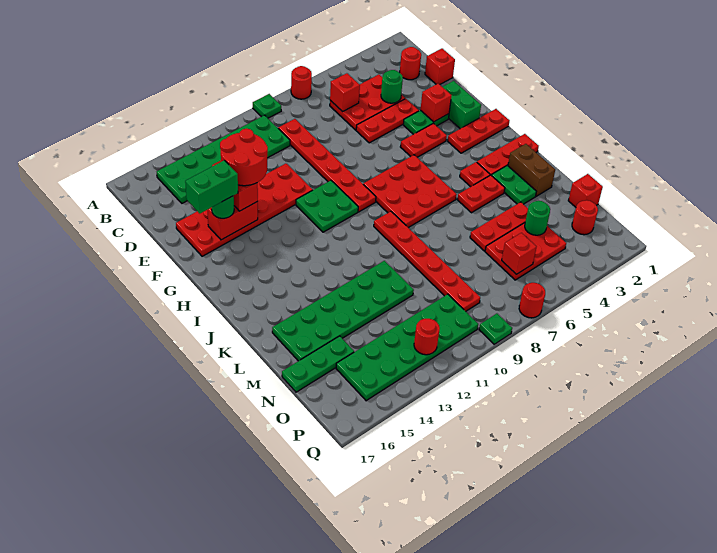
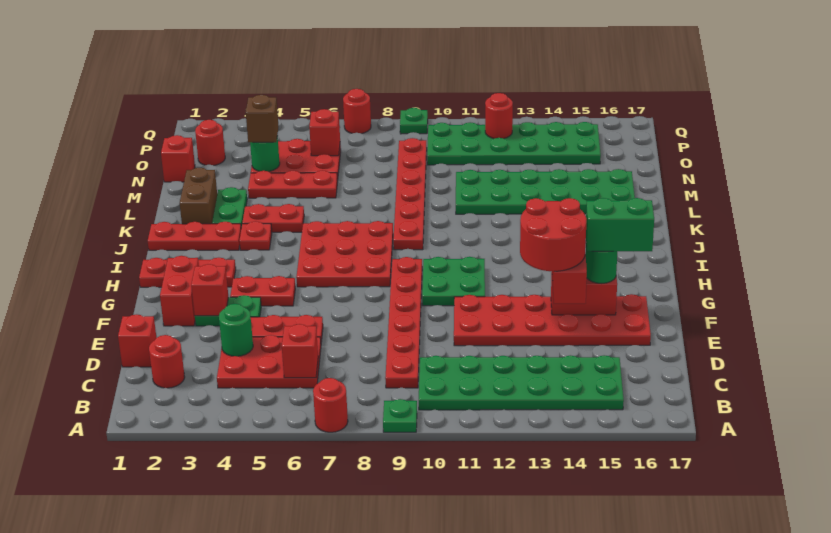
green brick F2:G2 level 1 -> red brick F2:G2 level 1
none -> brown brick N4 level 3
green plate N15:N17 level 1 -> none

